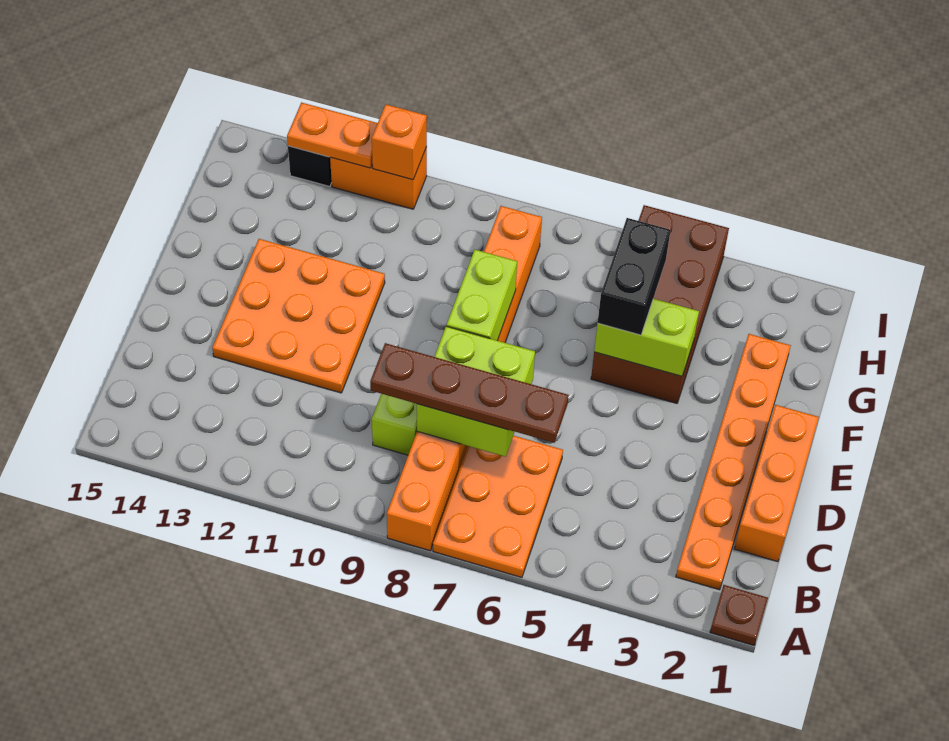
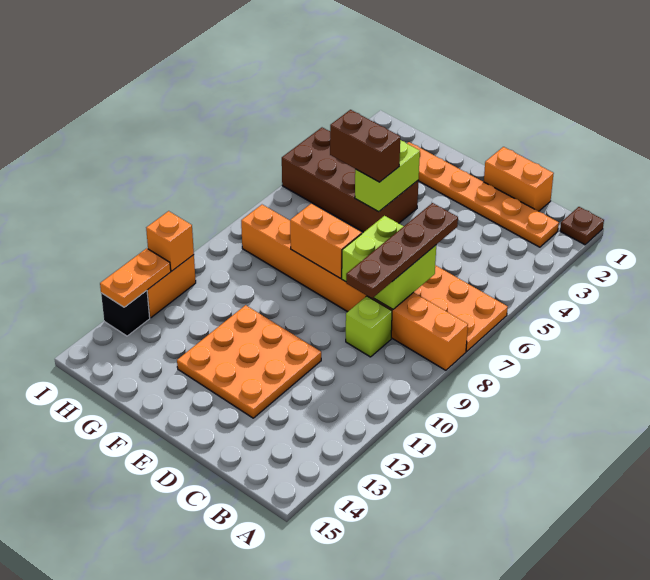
orange brick C1:E1 level 1 -> orange brick C1:D1 level 1
lime brick E8:F8 level 2 -> orange brick E8:F8 level 2
black brick F5:G5 level 3 -> brown brick F5:G5 level 3

